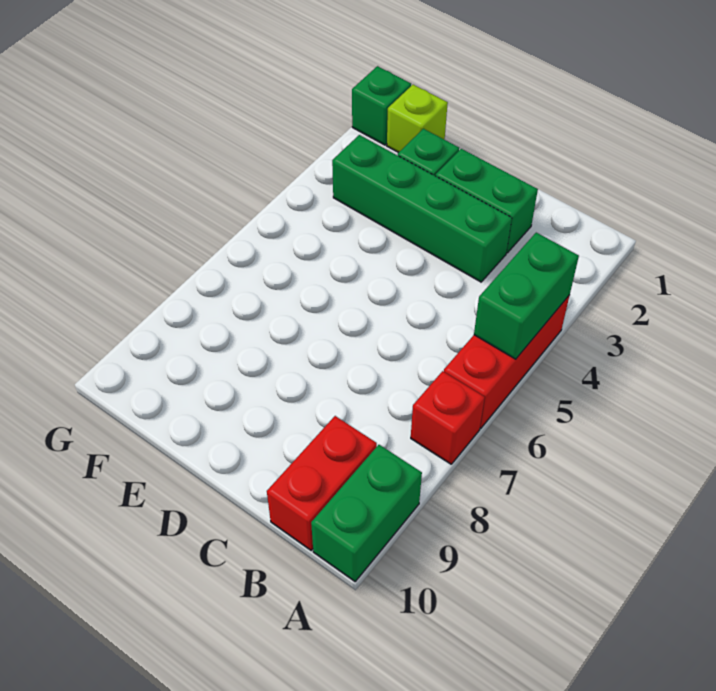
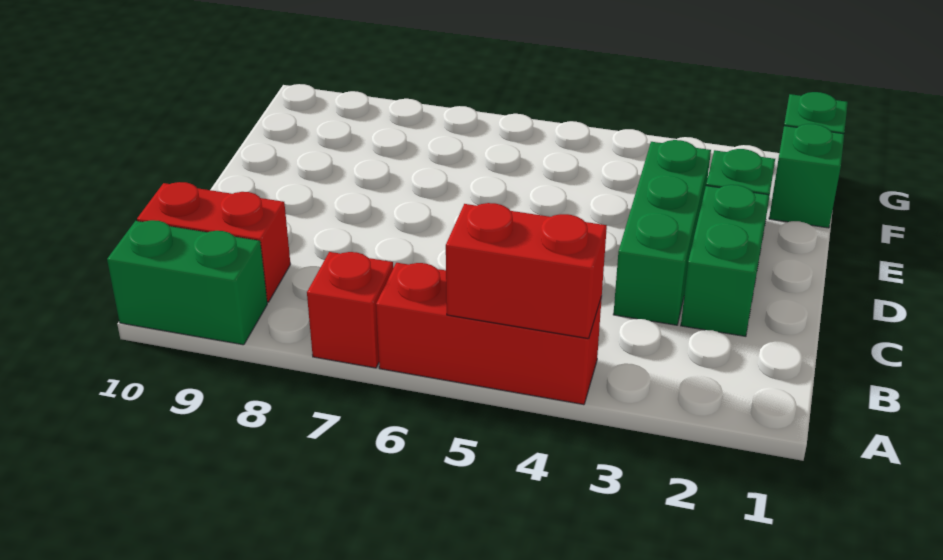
green brick A4:A5 level 2 -> red brick A4:A5 level 2
green brick C3:F3 level 1 -> green brick C3:E3 level 1
lime brick F1 level 1 -> green brick F1 level 1

